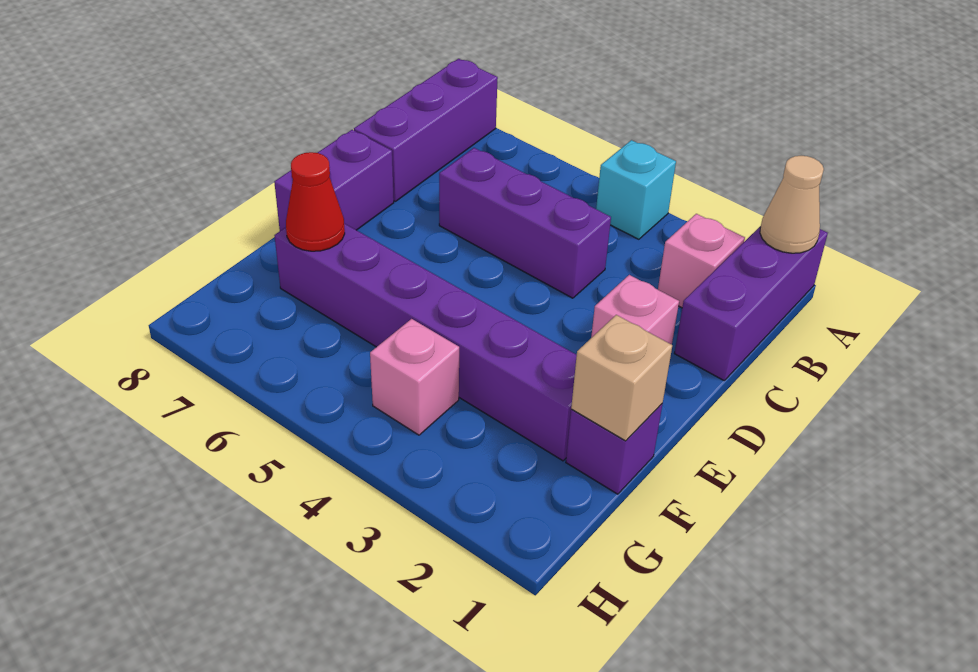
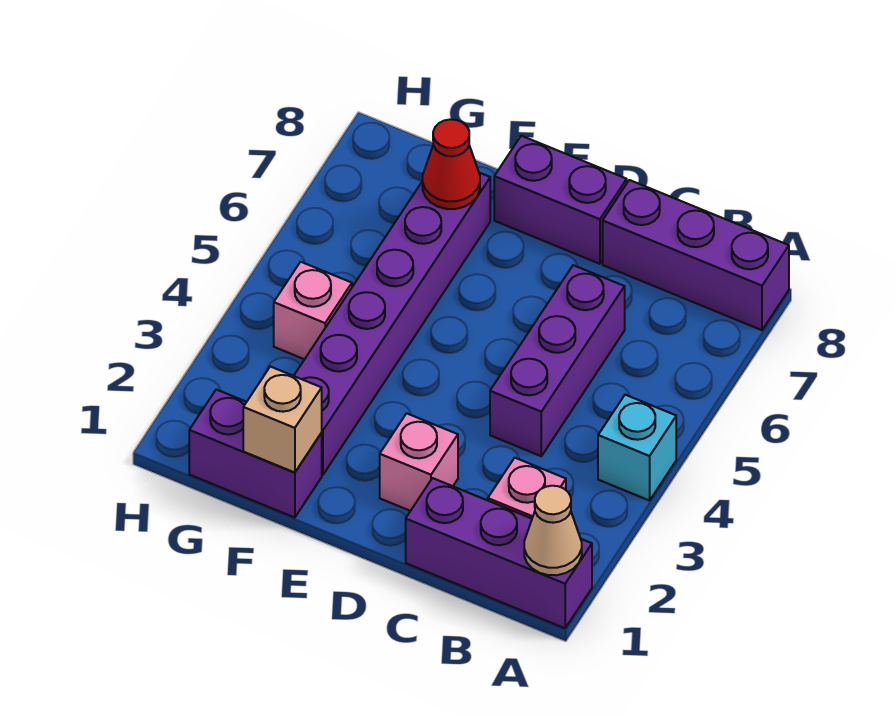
purple brick F1 level 1 -> purple brick F1:G1 level 1

